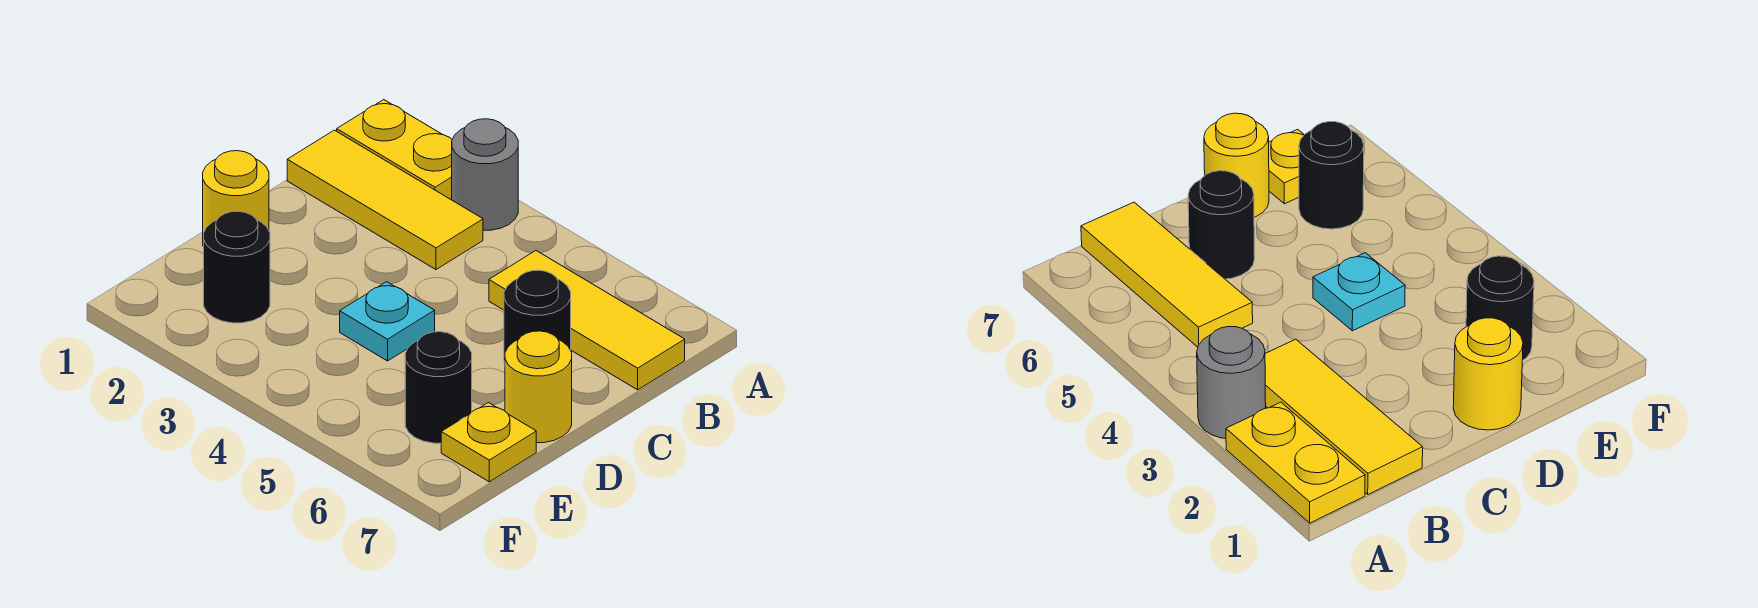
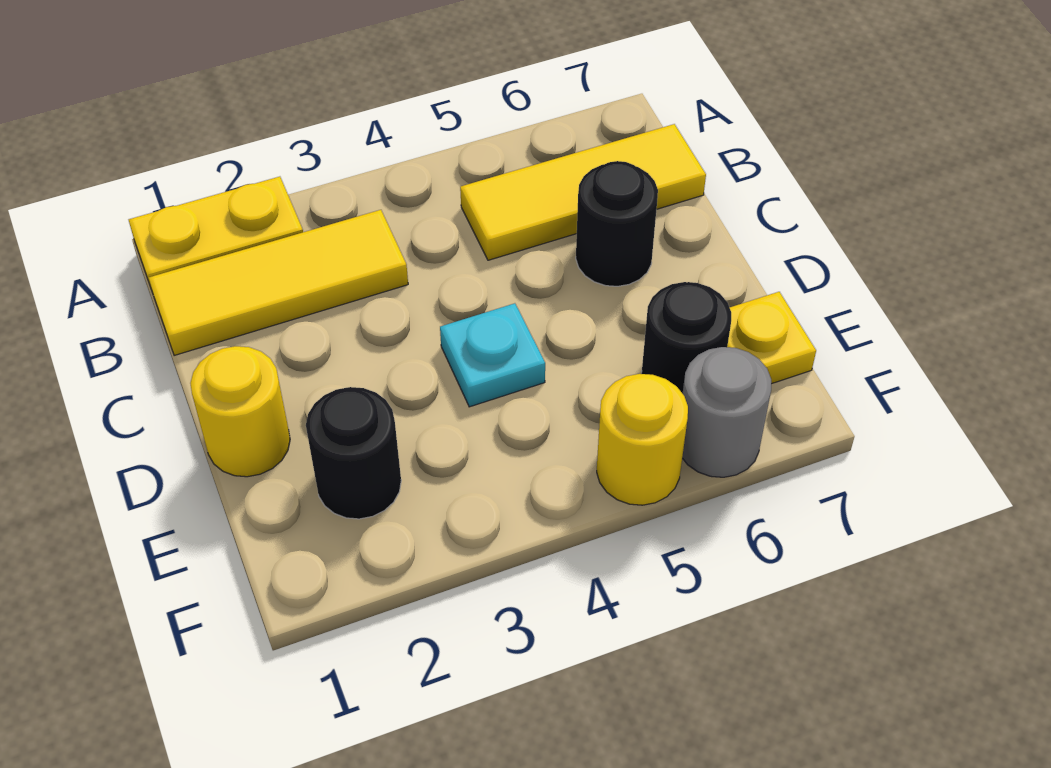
grey round brick A3 level 1 -> grey round brick F6 level 1
yellow round brick D7 level 1 -> yellow round brick F5 level 1

